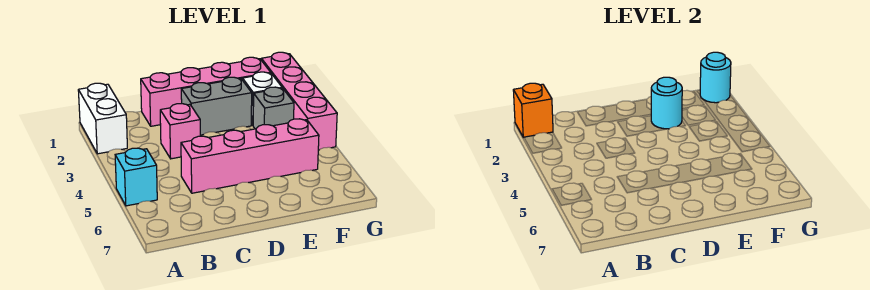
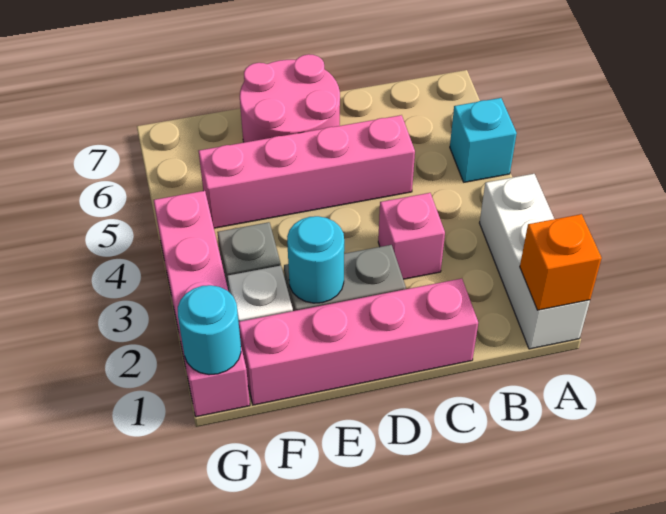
white brick A1:A2 level 1 -> white brick A1:A3 level 1
none -> pink round brick D6:E7 level 1

